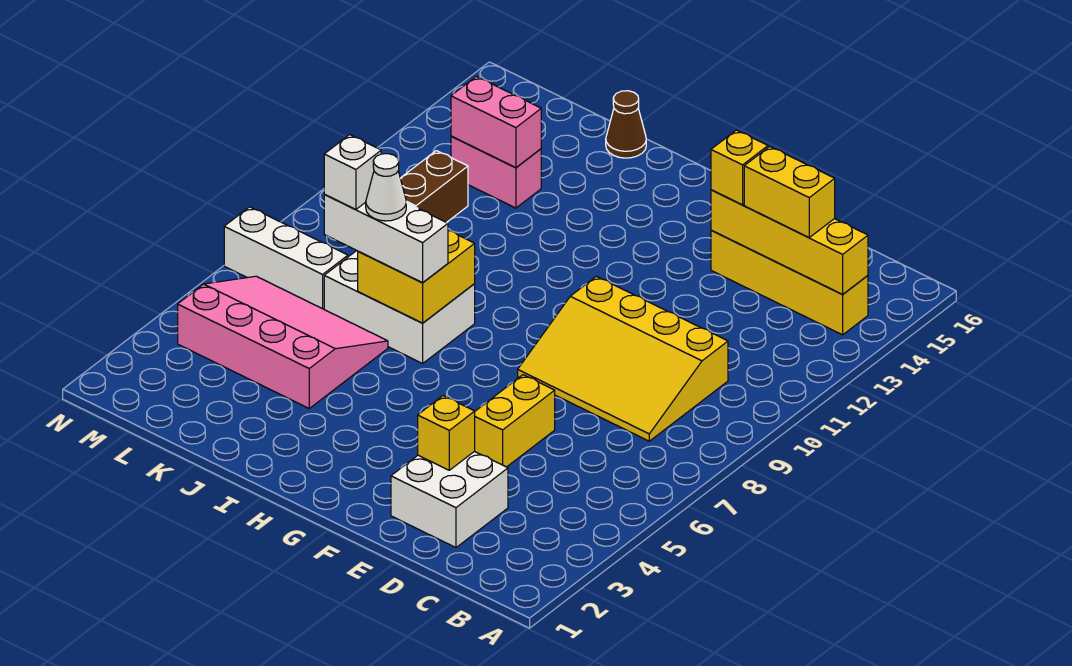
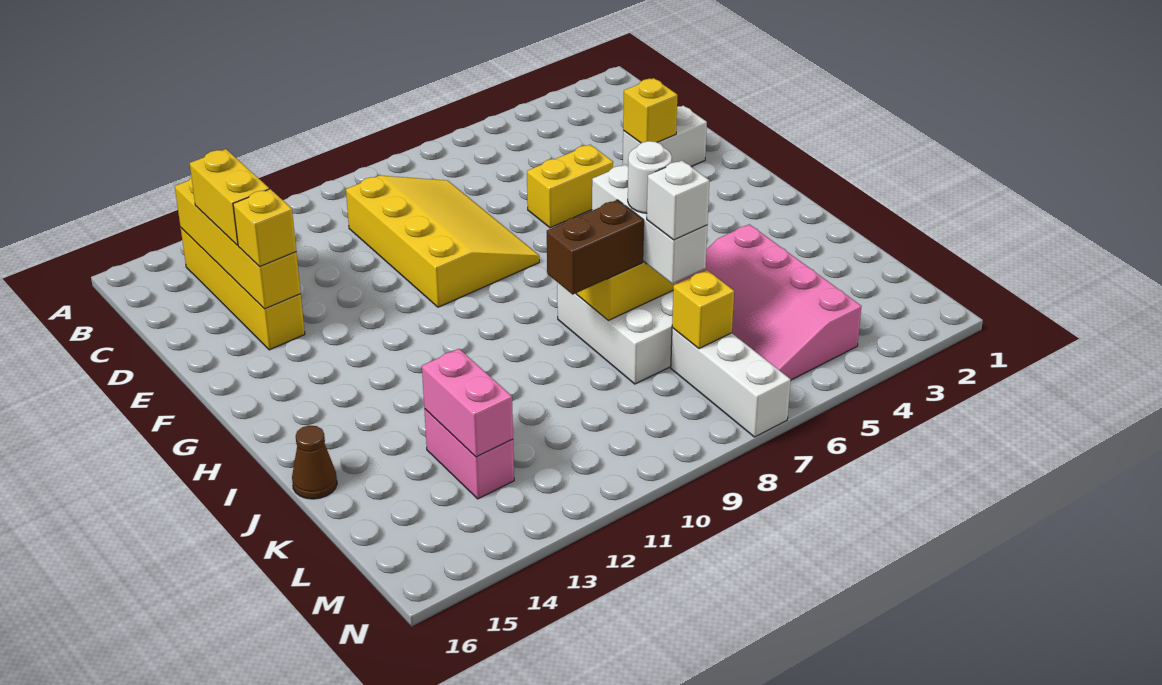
white brick D2:E3 level 1 -> white brick E2:E3 level 1
white cone J7 level 4 -> white round brick J7 level 4
none -> yellow brick L7 level 2

